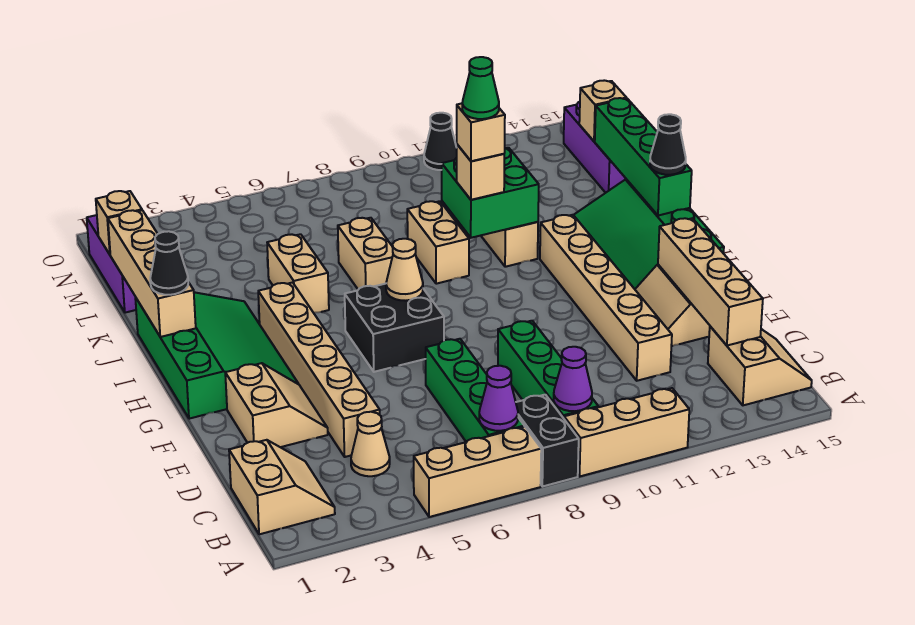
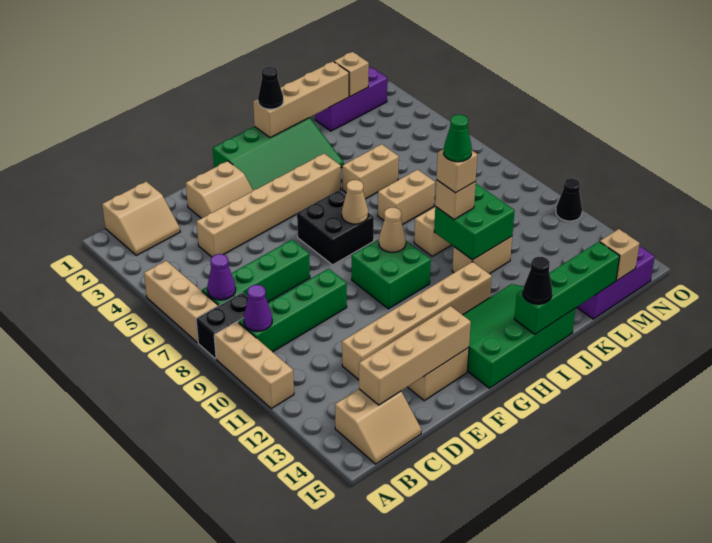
tan cone C4 level 1 -> tan cone H9 level 2
none -> green brick G9:H10 level 1

